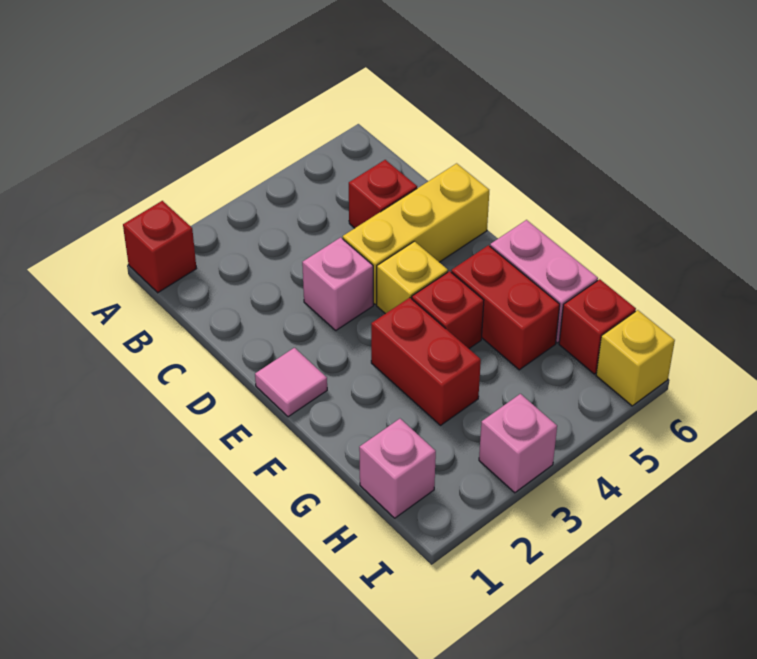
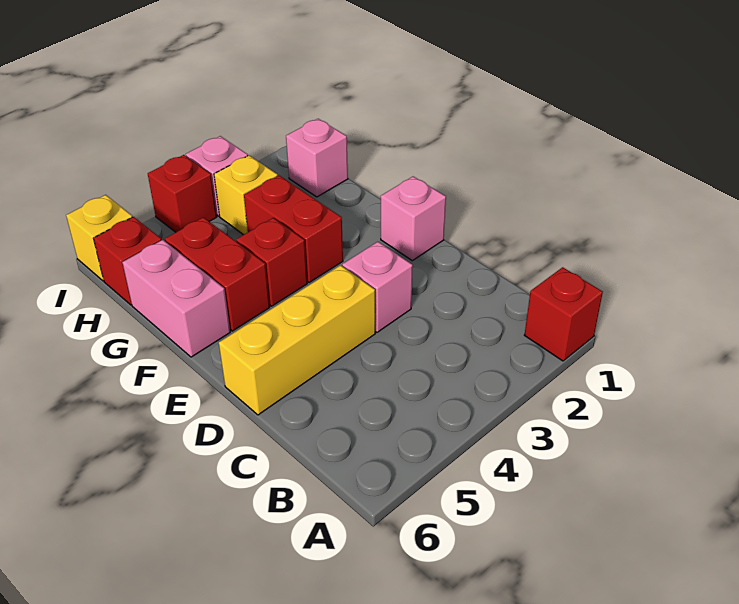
red brick C5 level 1 -> red brick I4 level 1
pink tile E1 level 1 -> pink brick E1 level 1
yellow brick E4 level 1 -> yellow brick H3 level 1

